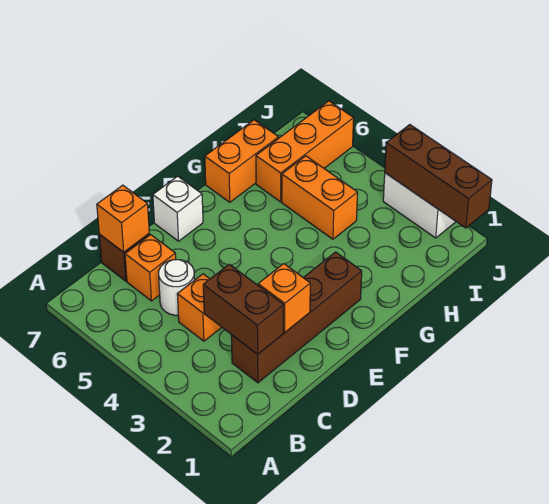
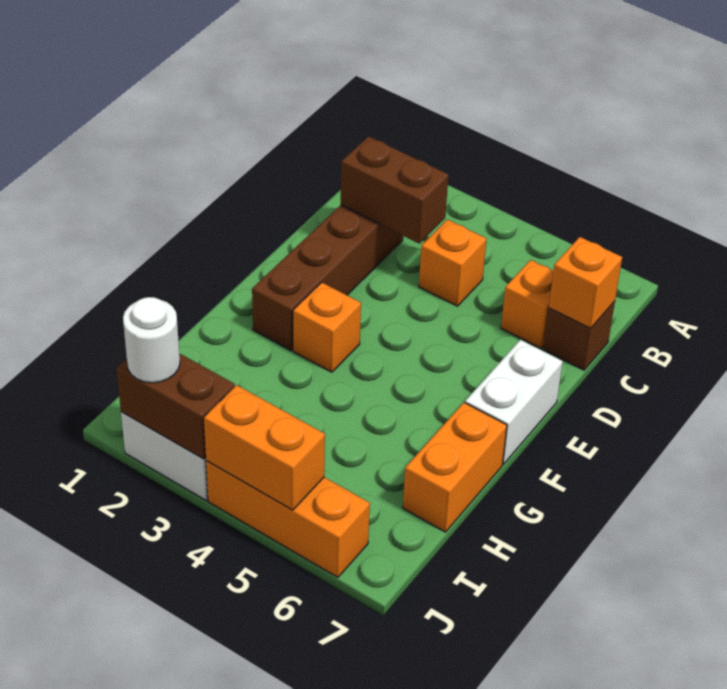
white round brick C5 level 1 -> white round brick J2 level 3
orange brick D2 level 2 -> orange brick F3 level 1
white brick E7 level 1 -> white brick E7:F7 level 1
orange brick H4:H5 level 1 -> orange brick J4:J5 level 2
orange brick H6:J6 level 1 -> orange brick J4:J6 level 1
brown brick J1:J3 level 2 -> brown brick J2:J3 level 2

